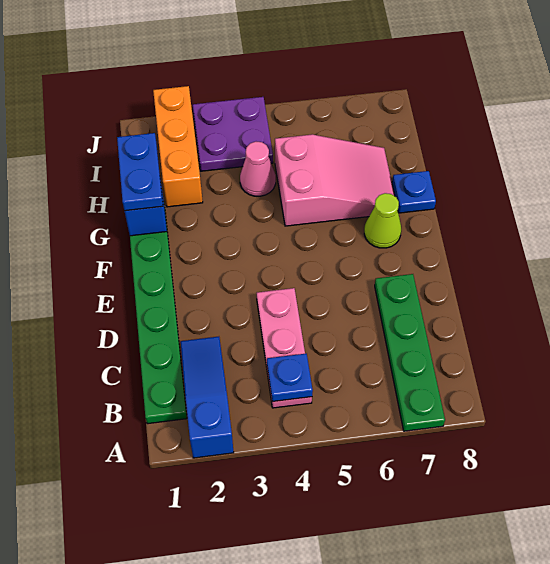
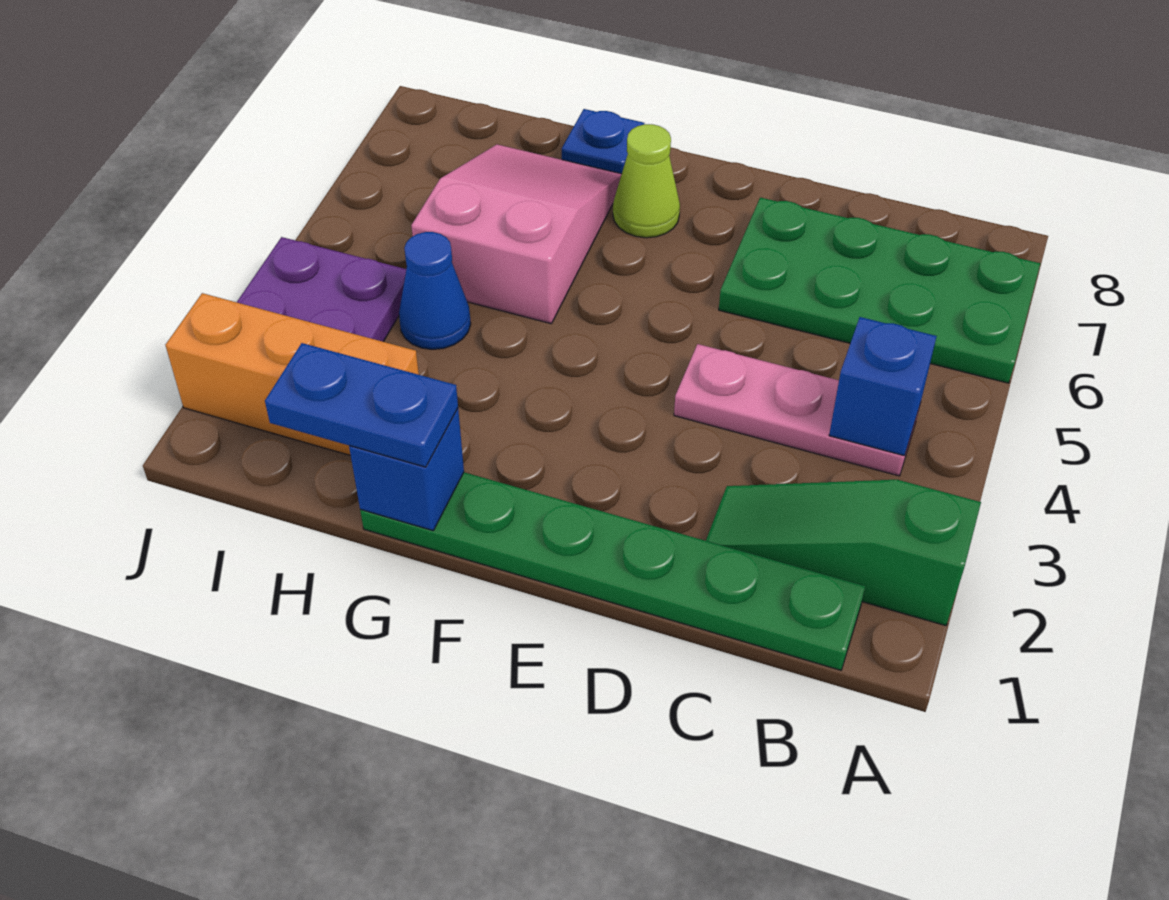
blue slope A2:C2 level 1 top A -> green slope A2:C2 level 1 top A
green plate A7:D7 level 1 -> green plate A6:D7 level 1
blue plate B4 level 2 -> blue brick B4 level 2
pink cone H4 level 1 -> blue cone H4 level 1

